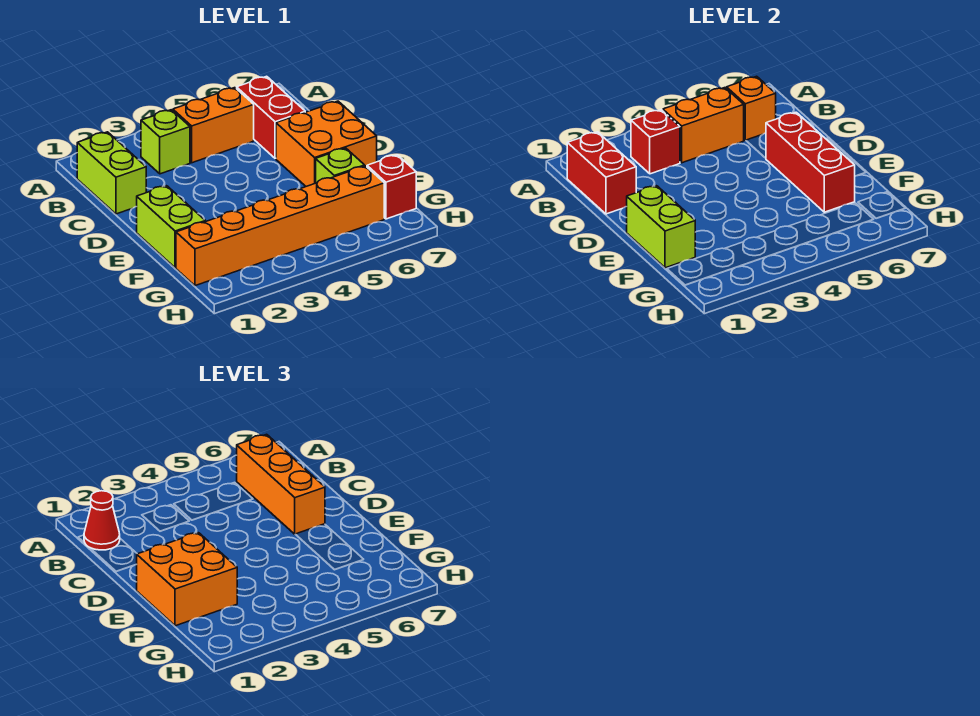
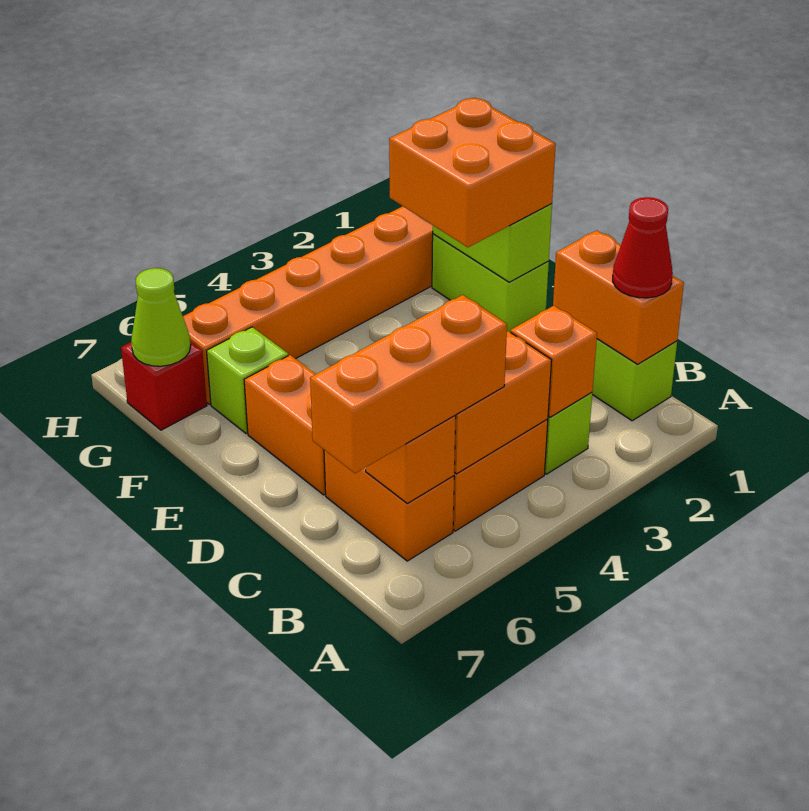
red brick B1:C1 level 2 -> orange brick B1:C1 level 2
red brick B3 level 2 -> orange brick B3 level 2
red brick B6:C6 level 1 -> orange brick B6:C6 level 1
orange brick B6:D6 level 3 -> orange brick B5:B7 level 3
orange brick D6:E7 level 1 -> orange brick D6:E6 level 1
red brick D6:F6 level 2 -> none
none -> lime cone G7 level 2

